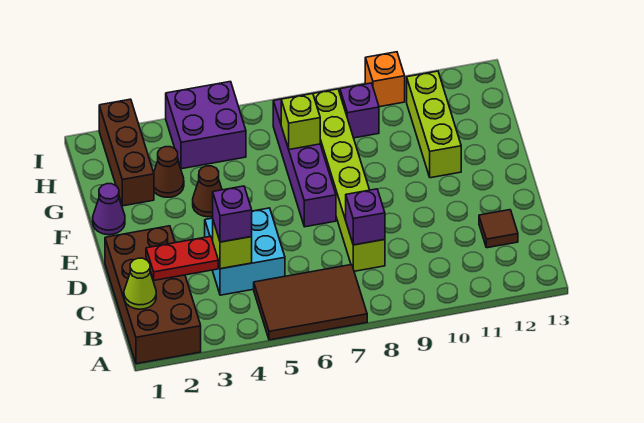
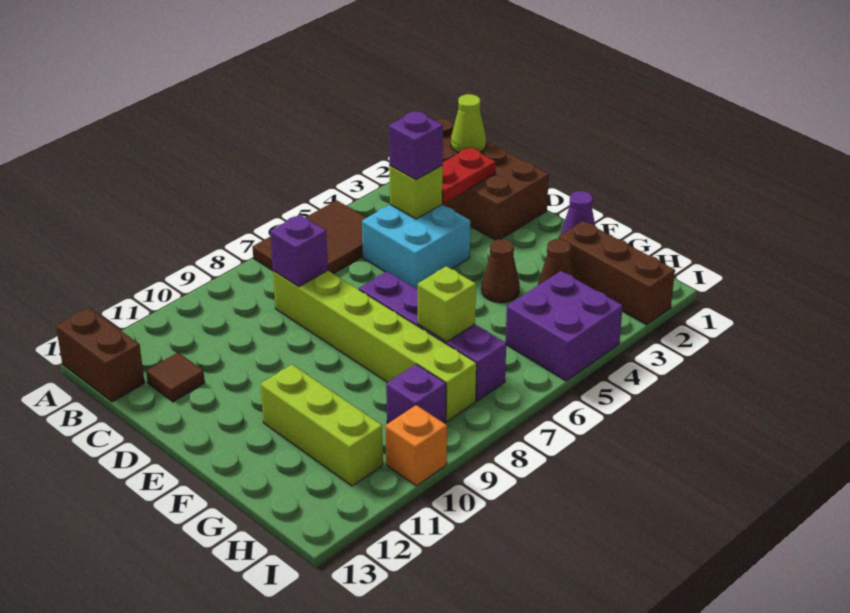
none -> brown brick A13:B13 level 1

